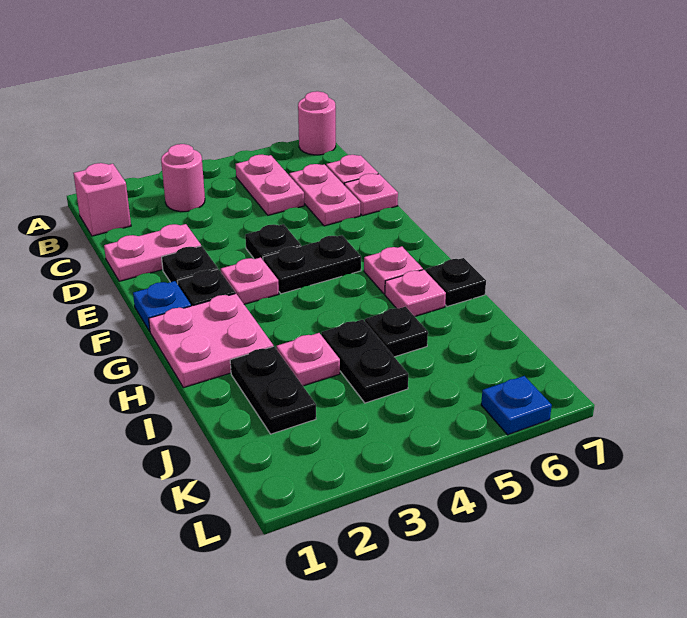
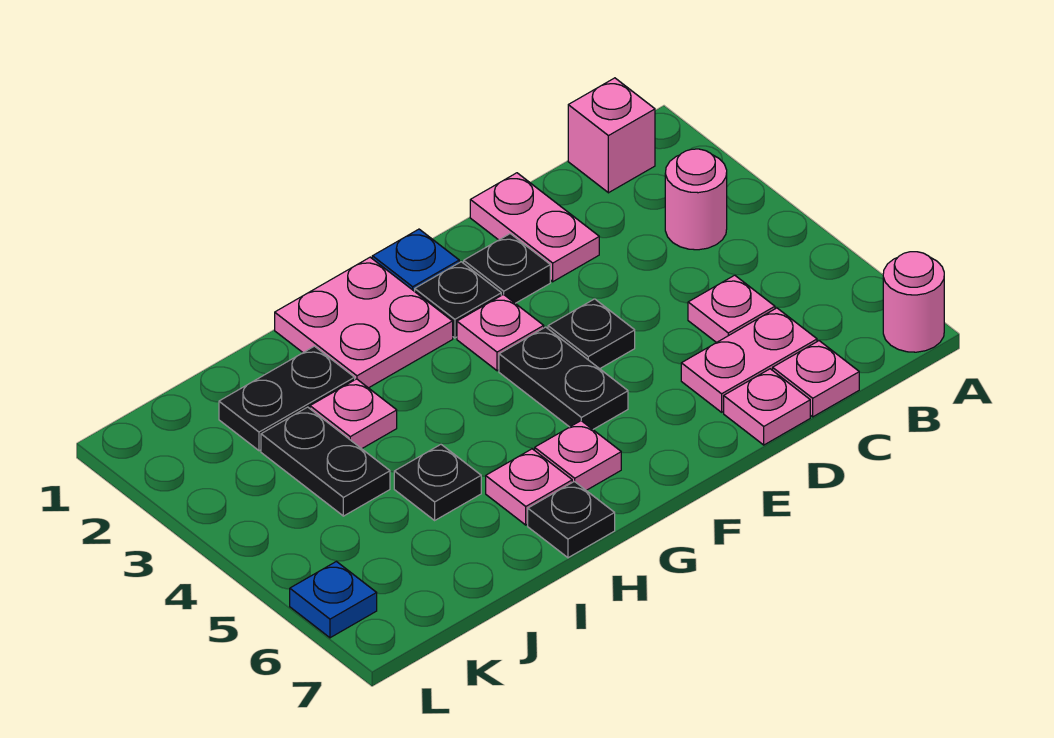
pink plate B5:C5 level 1 -> pink plate C5 level 1
black plate I4:J4 level 1 -> black plate J3:J4 level 1

